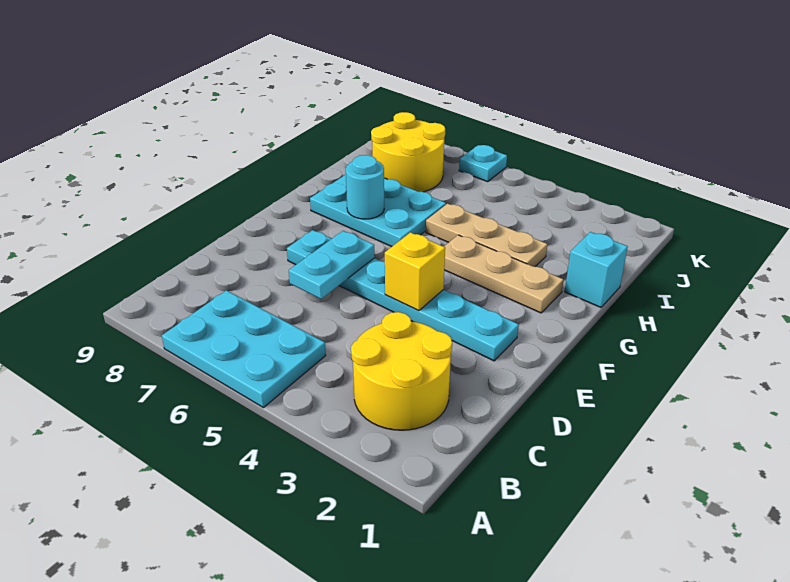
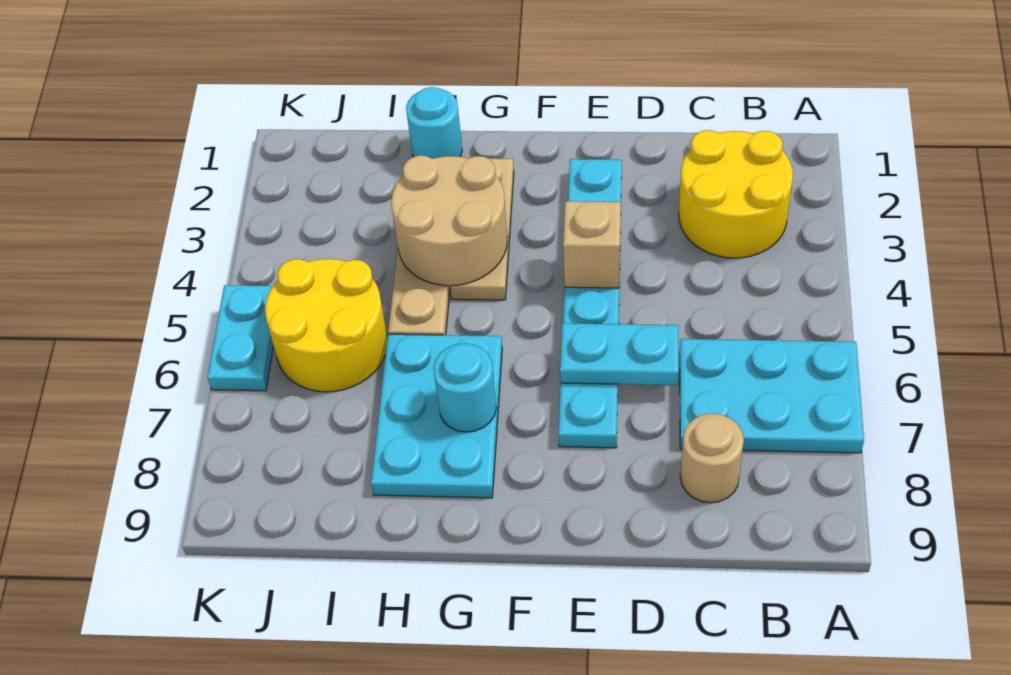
cyan plate A5:B7 level 1 -> cyan plate A6:C7 level 1
none -> tan round brick C8 level 1
yellow brick E4 level 2 -> tan brick E4 level 2
none -> tan round brick G3:H4 level 2
cyan brick H1 level 1 -> cyan round brick H1 level 1
yellow round brick I7:J8 level 1 -> yellow round brick I5:J6 level 1
cyan plate K6 level 1 -> cyan plate K5:K6 level 1

